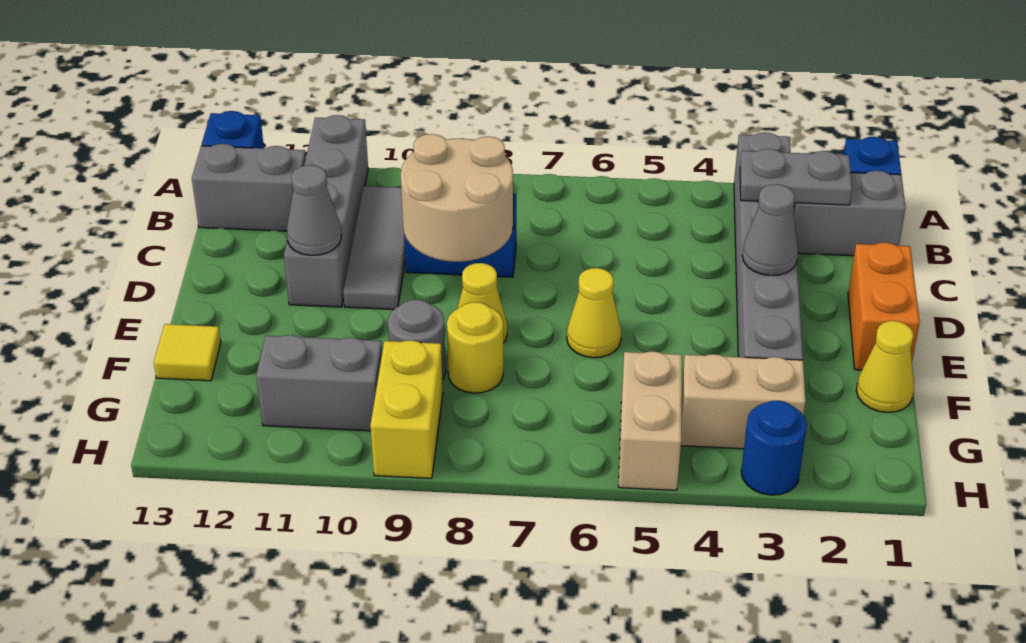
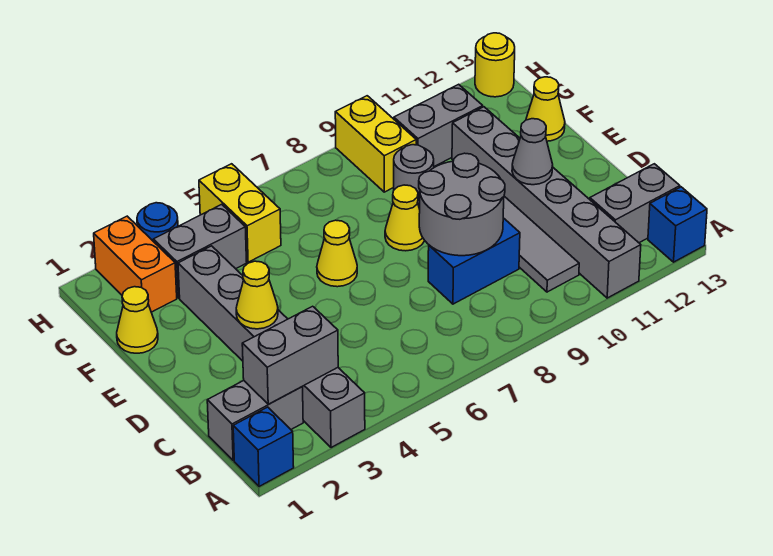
grey brick A11:D11 level 1 -> grey brick A11:F11 level 1
grey plate B2:B3 level 2 -> grey brick B2:B3 level 2
tan round brick C8:D9 level 2 -> grey round brick C8:D9 level 2
orange brick D1:E1 level 1 -> orange brick G2:H2 level 1
grey cone D3 level 2 -> yellow cone D3 level 2
yellow round brick F8 level 1 -> yellow round brick H13 level 1
yellow tile F13 level 1 -> yellow cone F13 level 1
tan brick G3:G4 level 1 -> grey brick G3:G4 level 1
tan brick G5:H5 level 1 -> yellow brick G5:H5 level 1

